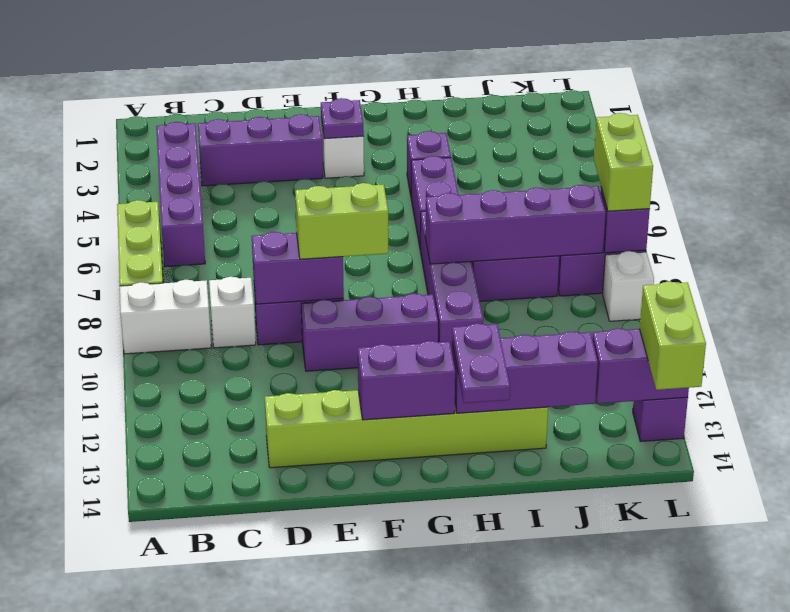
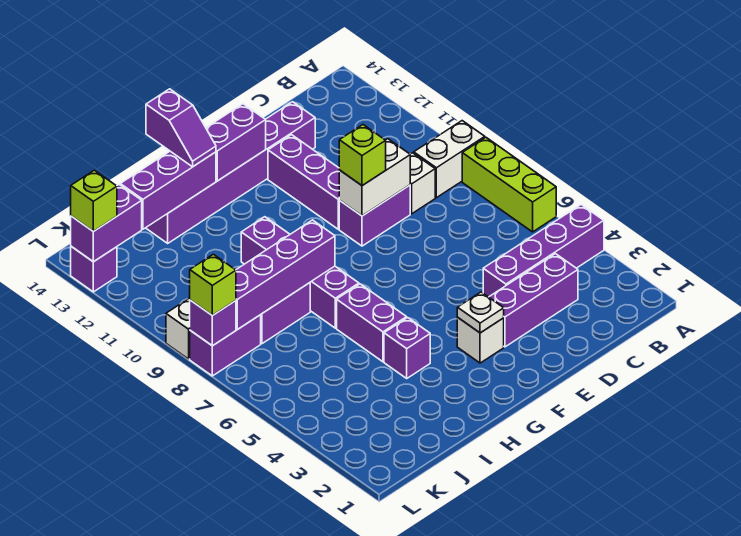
purple brick B3:B6 level 1 -> purple brick A4:D4 level 1
purple brick D9:E9 level 2 -> white brick D9:E9 level 2
lime brick D13:I13 level 1 -> purple brick D13:I13 level 1
lime brick E9:F9 level 3 -> lime brick E9 level 3
purple brick E10:G10 level 1 -> purple brick E10:E12 level 1
purple plate F3 level 2 -> white plate F3 level 2
purple plate H13:H14 level 3 -> purple slope H13:H14 level 3 top 14
lime brick L7:L8 level 3 -> lime brick L8 level 3
lime brick L13:L14 level 3 -> lime brick L13 level 3

